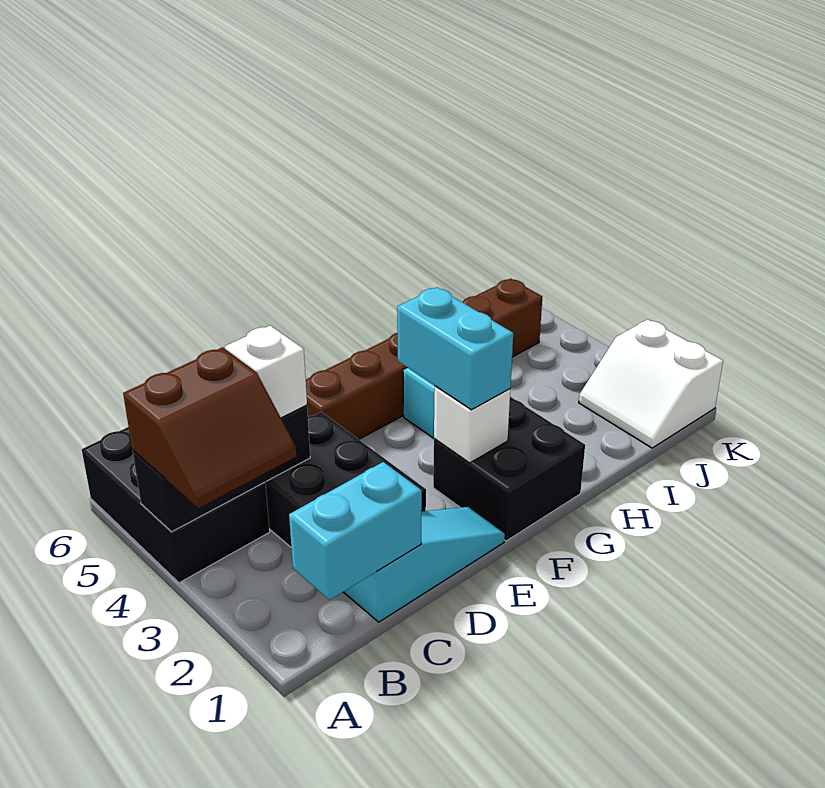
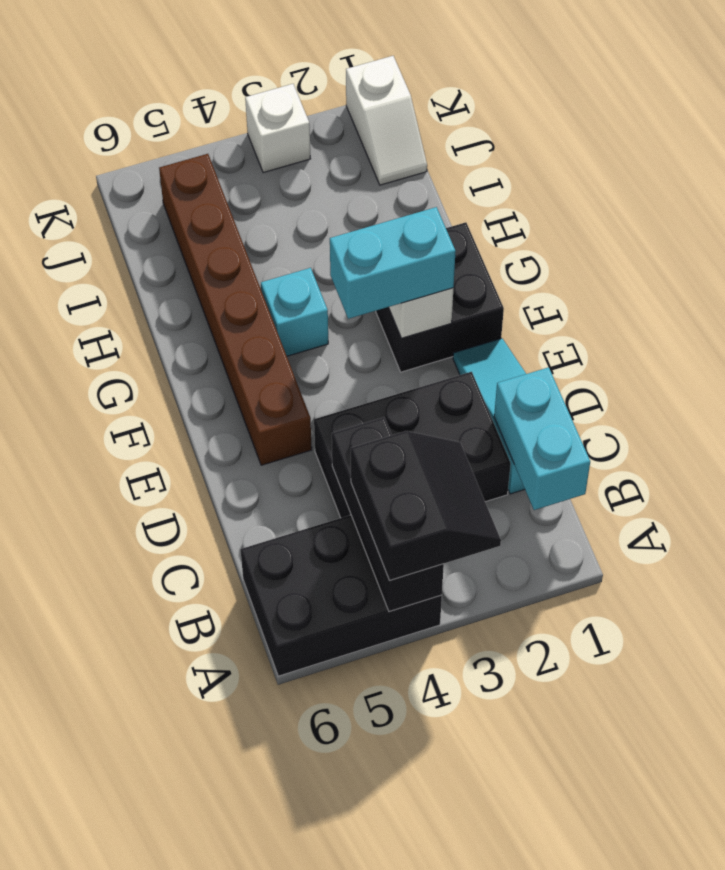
brown slope A3:B4 level 3 top 4 -> black slope A3:B4 level 3 top 4
white brick C4 level 3 -> white brick K3 level 1
white slope J1:K2 level 1 top K -> white slope J1:K1 level 1 top K

